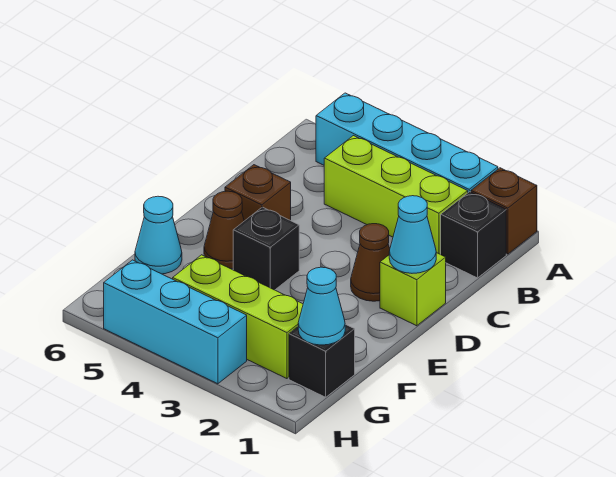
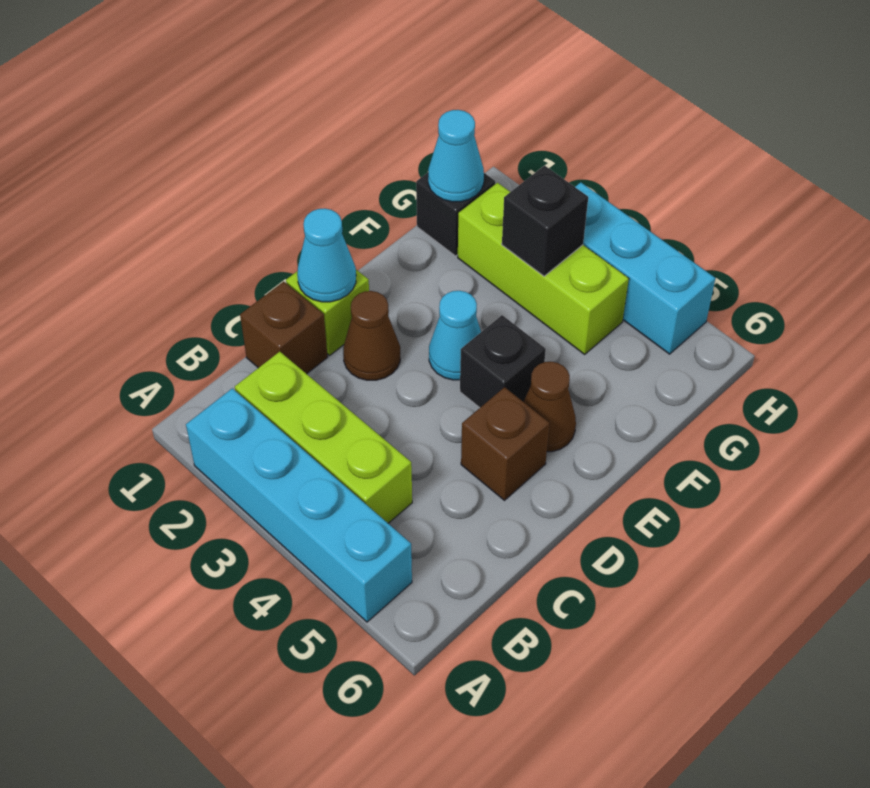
brown brick A1 level 1 -> brown brick C1 level 1
black brick B1 level 1 -> black brick G3 level 2
cyan cone F6 level 1 -> cyan cone E3 level 1

